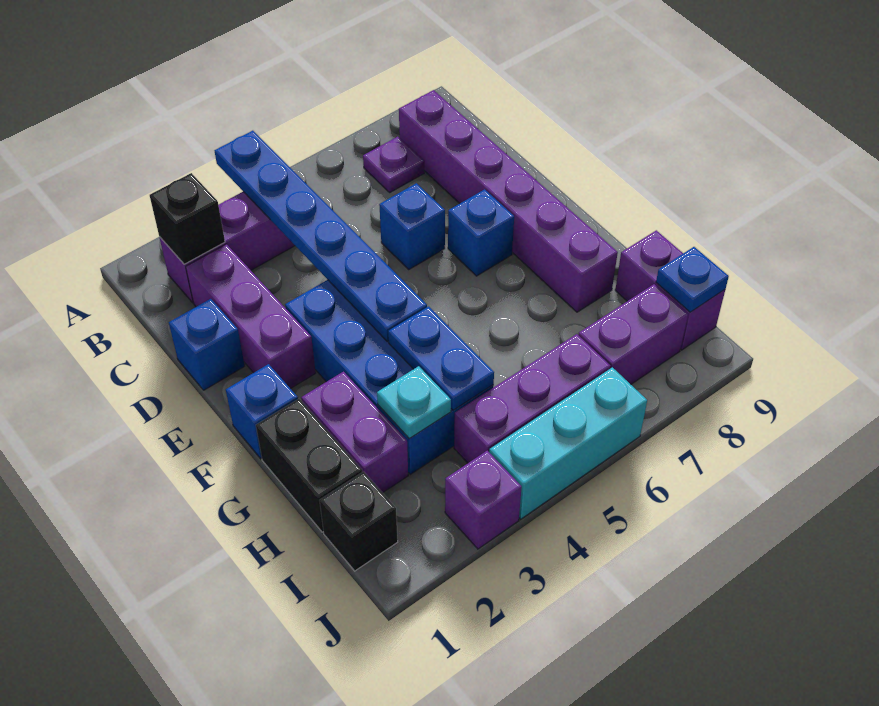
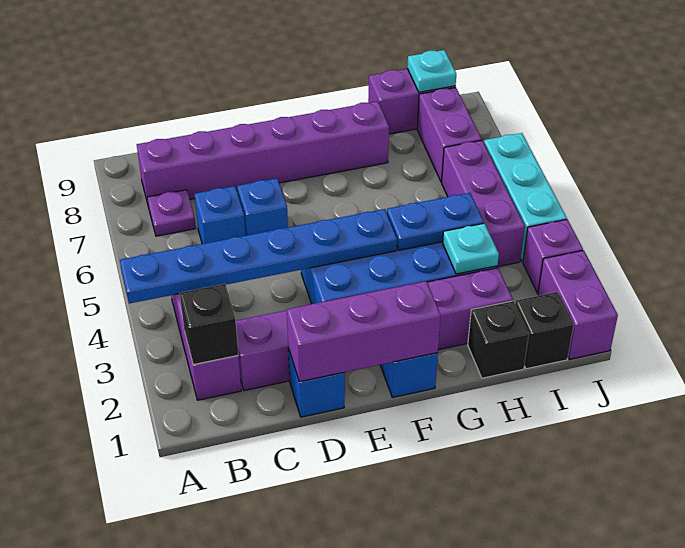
none -> purple brick D1:F1 level 2
blue brick E7 level 1 -> blue brick C6 level 1
black brick G1:H1 level 1 -> black brick H1 level 1
blue plate I9 level 2 -> cyan plate I9 level 2
none -> purple brick J1:J2 level 1

